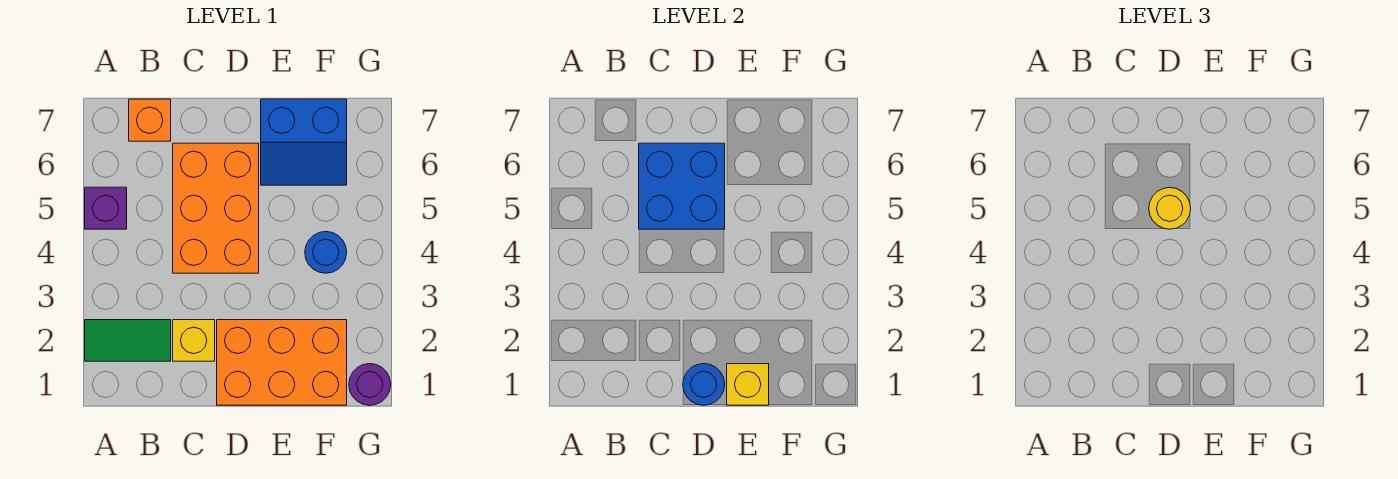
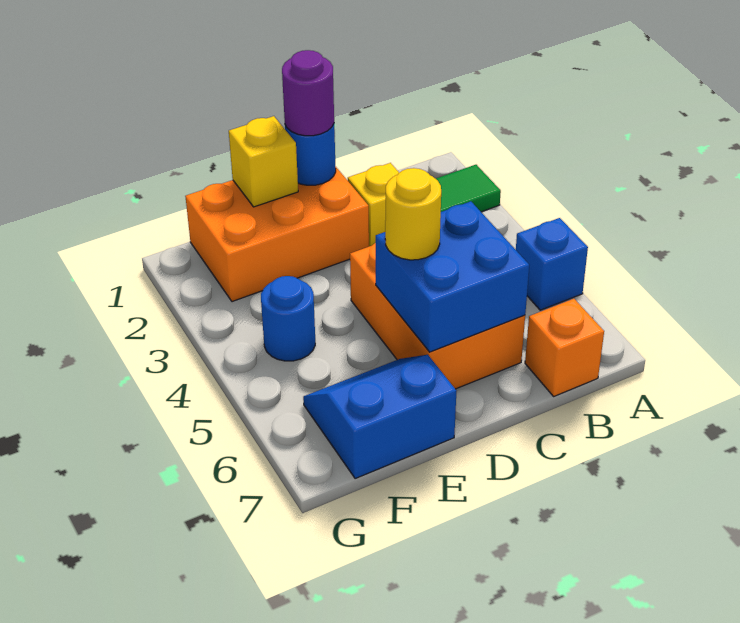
purple brick A5 level 1 -> blue brick A5 level 1
purple round brick G1 level 1 -> purple round brick D1 level 3

